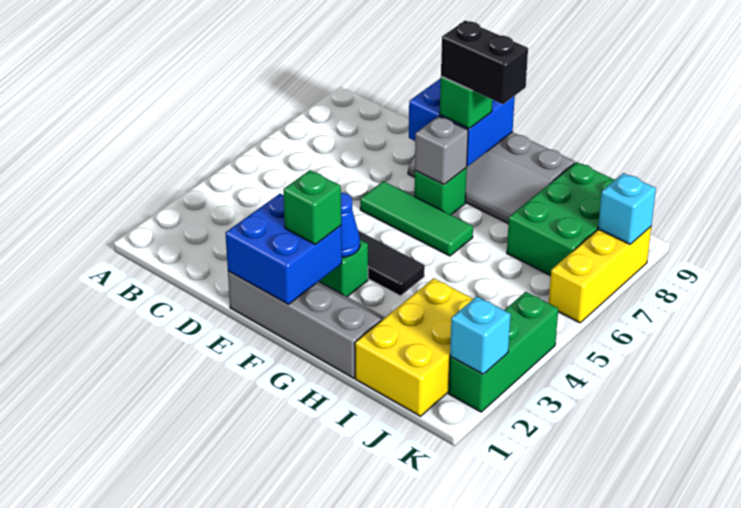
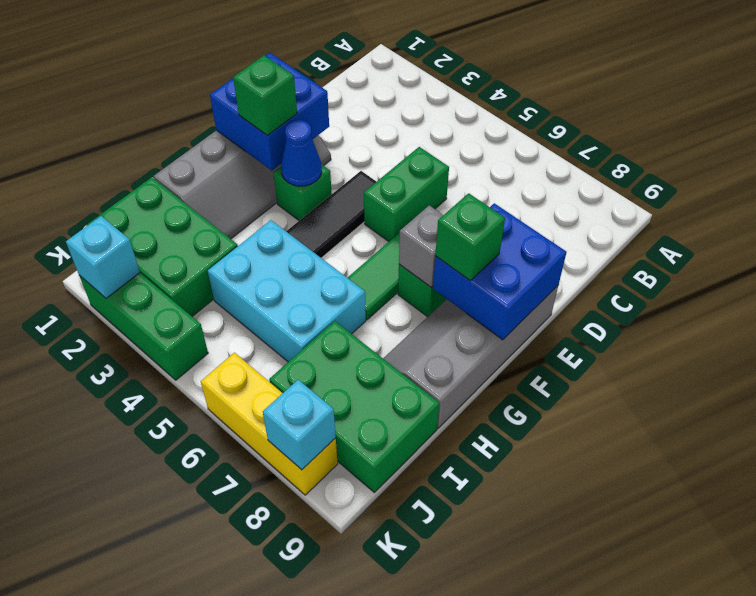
none -> green brick D5:E5 level 1
black brick F8:G8 level 4 -> none
none -> cyan brick H4:I6 level 1
yellow brick I1:J3 level 1 -> green brick I1:J3 level 1

